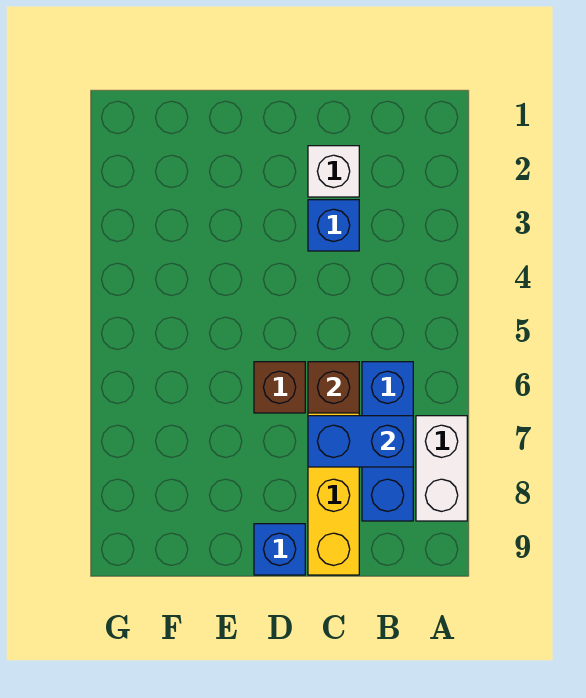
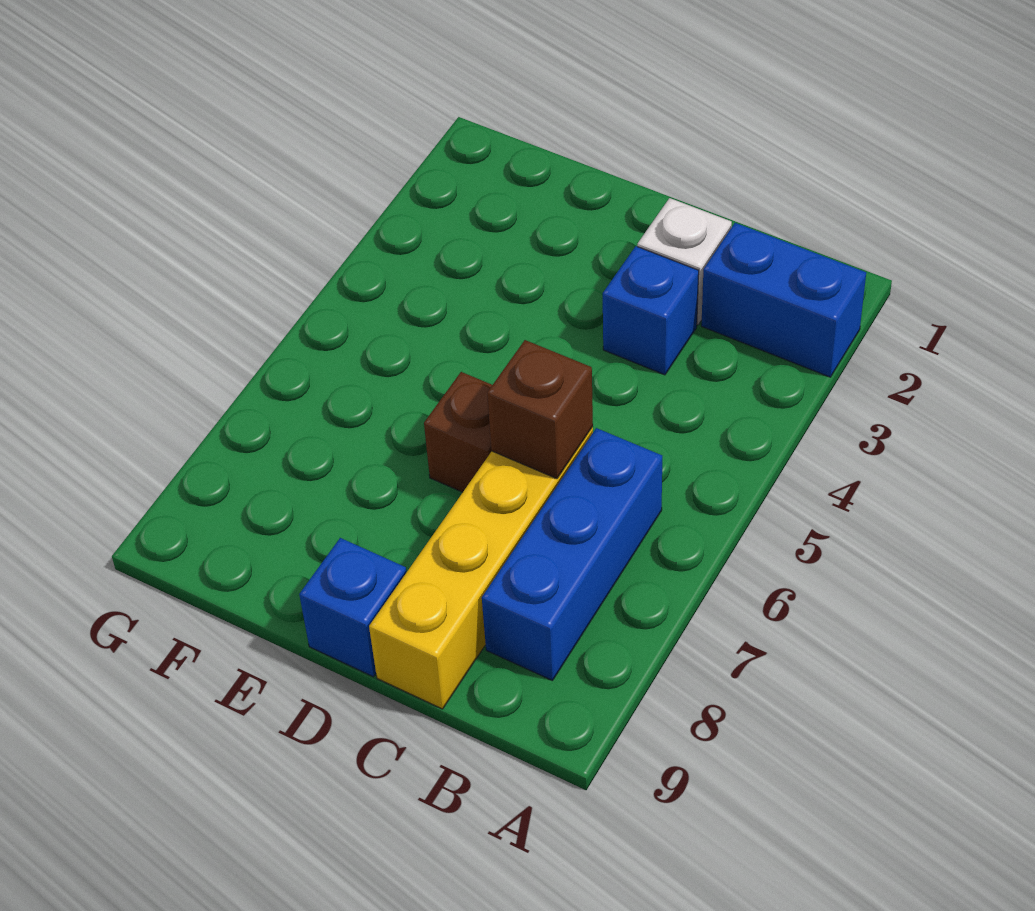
white brick A7:A8 level 1 -> none
blue brick B7:C7 level 2 -> blue brick A2:B2 level 1

